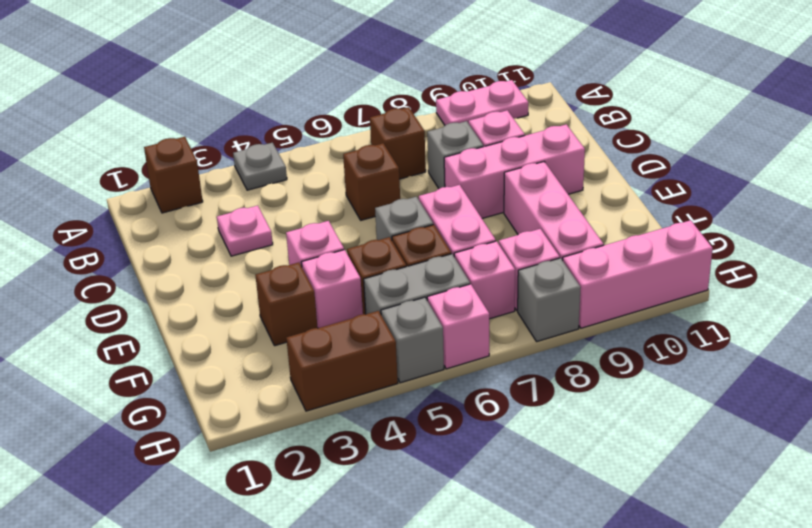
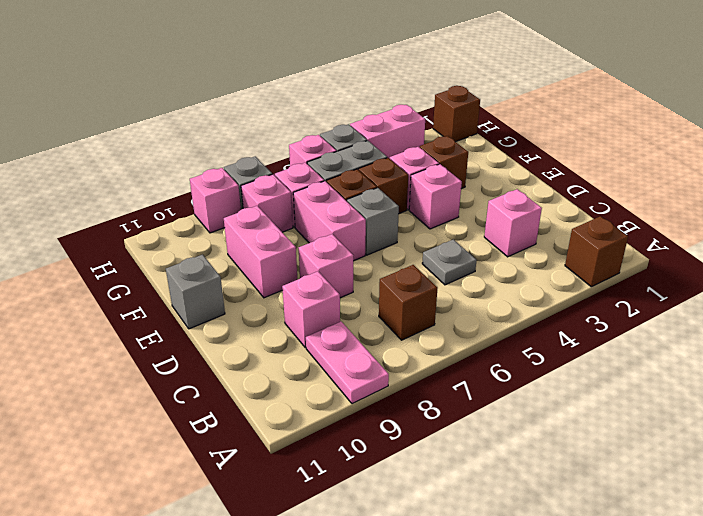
grey plate A4 level 1 -> grey plate C5 level 1
pink plate A9:A10 level 1 -> pink plate A9:B9 level 1
pink plate C3 level 1 -> pink brick C3 level 1
brown brick C6 level 1 -> brown brick H1 level 1
grey brick C8 level 1 -> grey brick E11 level 1
pink brick D8:D10 level 1 -> pink brick D8 level 1
pink brick E9:G9 level 1 -> pink brick E9:F9 level 1
brown brick H3:H4 level 1 -> pink brick H3:H4 level 1
pink brick H9:H11 level 1 -> pink brick H9 level 1

